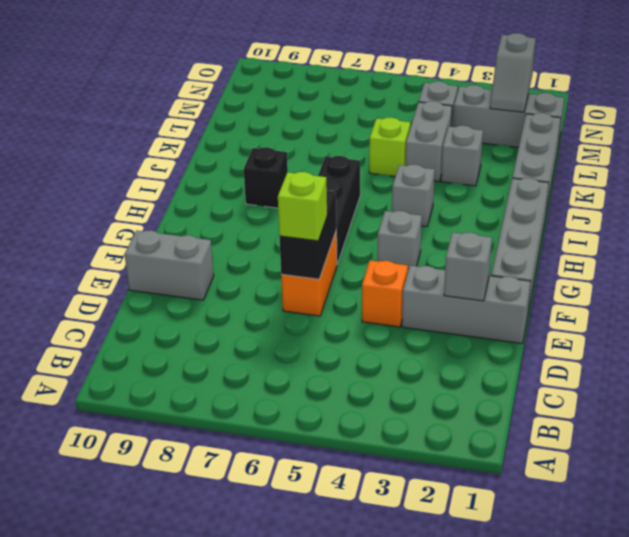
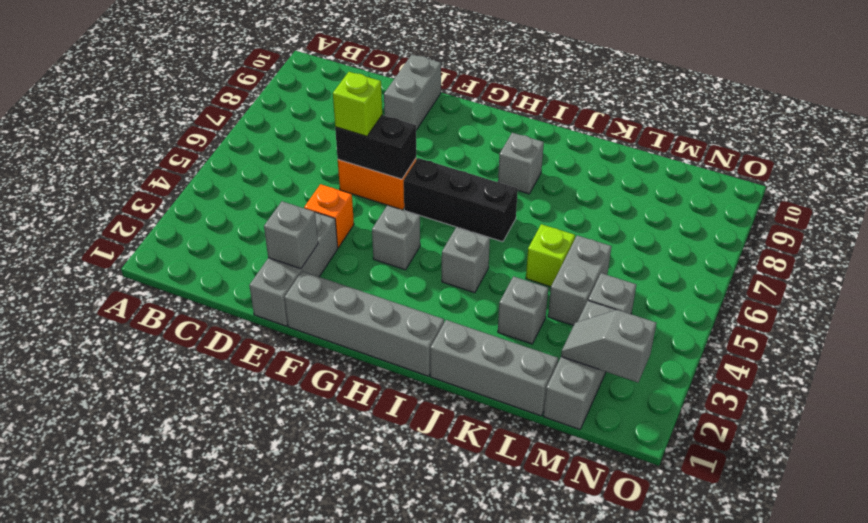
black brick I8 level 1 -> grey brick I8 level 1
grey brick K4:L4 level 1 -> grey brick L4:L5 level 1

